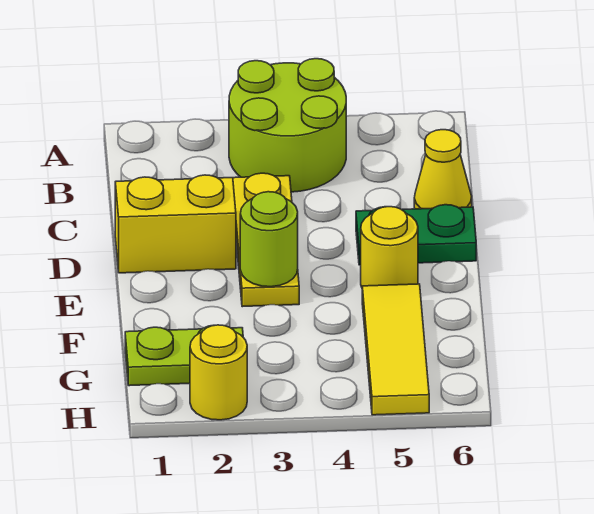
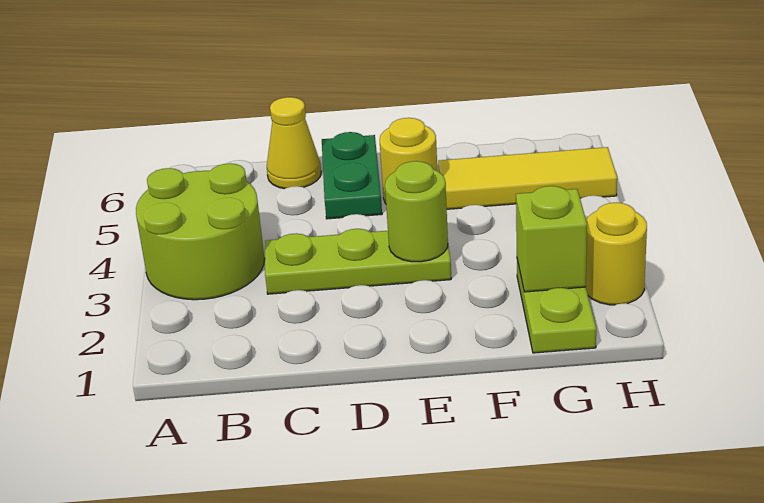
yellow plate C3:E3 level 1 -> lime plate C3:E3 level 1
yellow brick D1:D2 level 1 -> none
none -> lime brick G2 level 2

